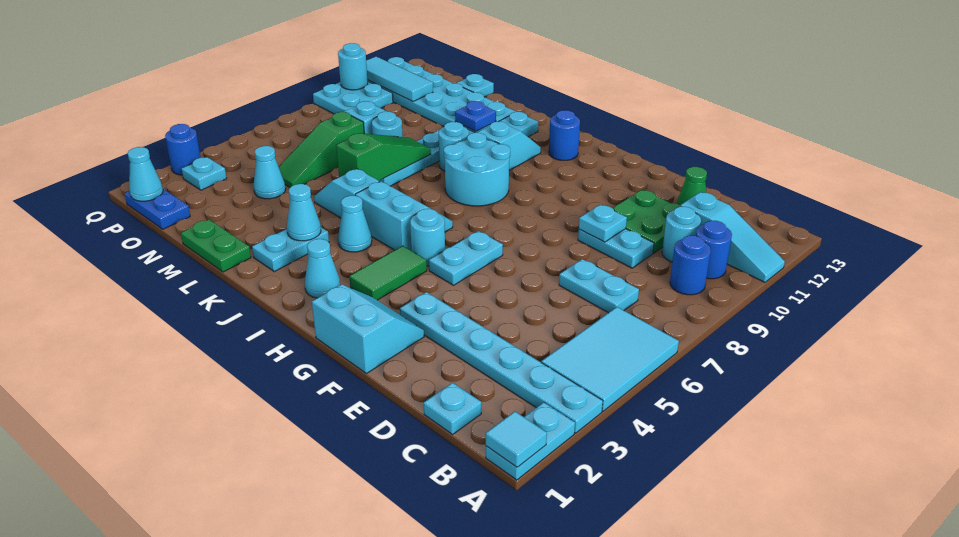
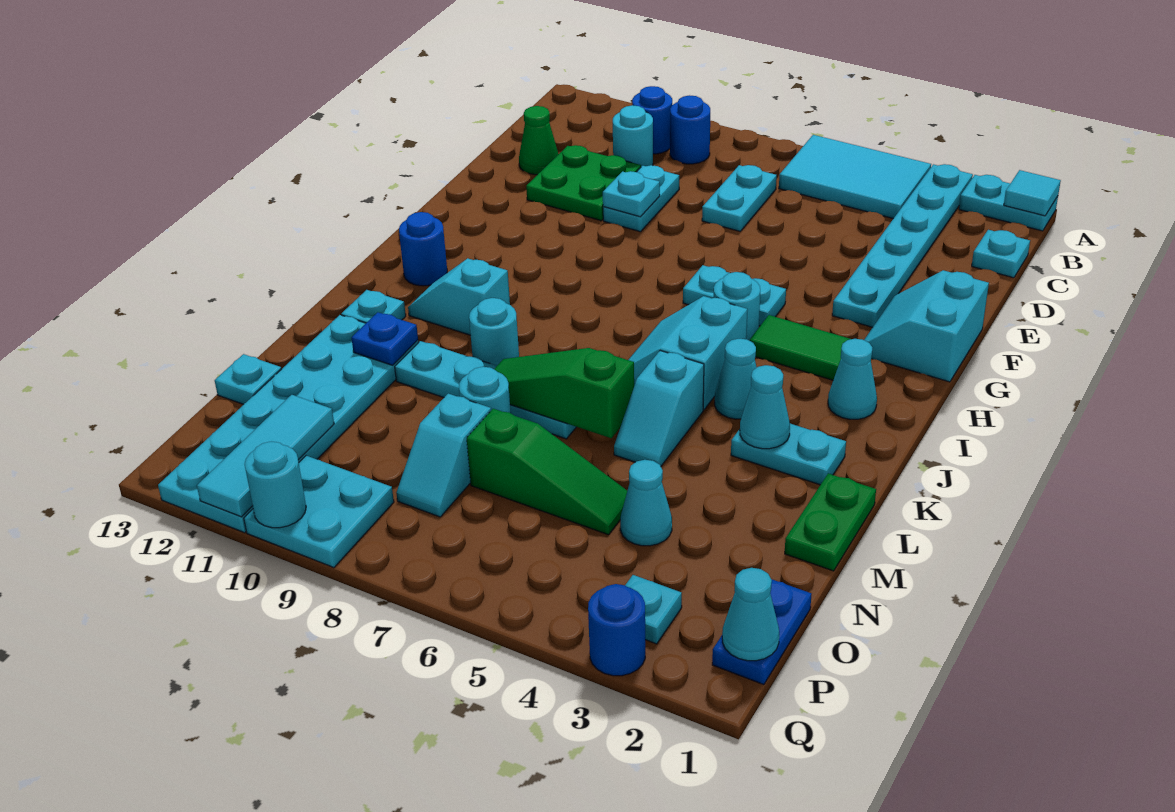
cyan slope A11:C11 level 1 top C -> none
cyan round brick I8:J9 level 1 -> none

